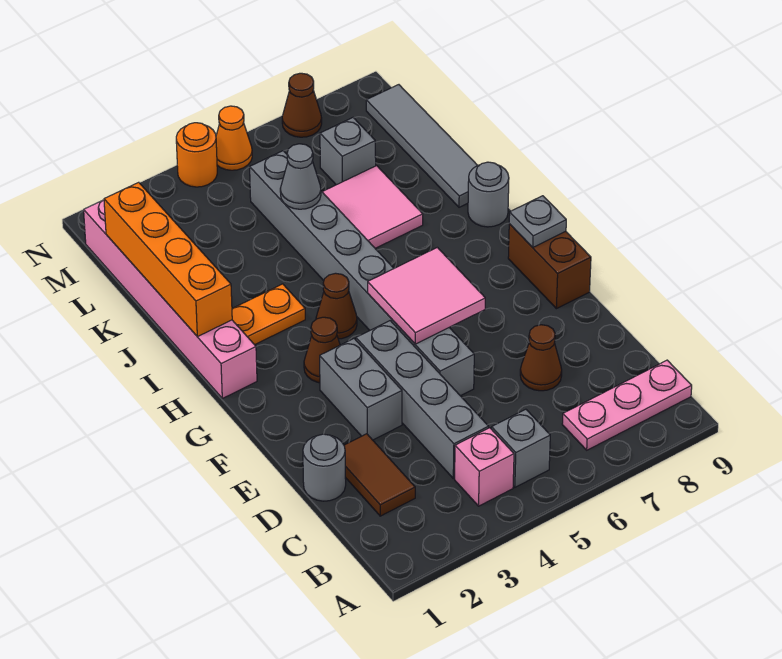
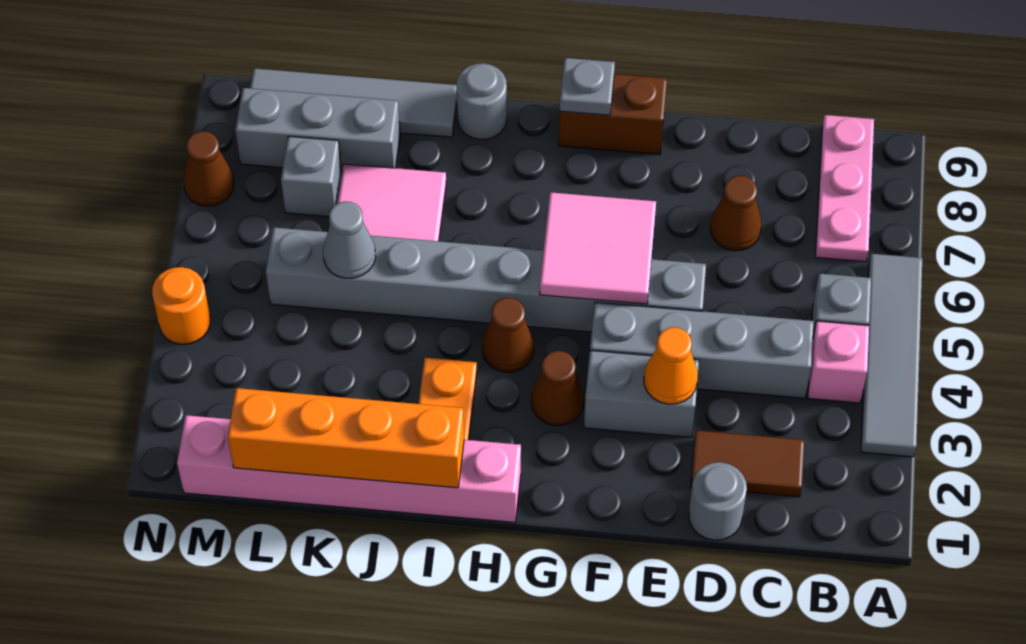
none -> grey tile A3:A6 level 1
none -> grey brick K8:M8 level 1
orange cone N5 level 1 -> orange cone E3 level 2

